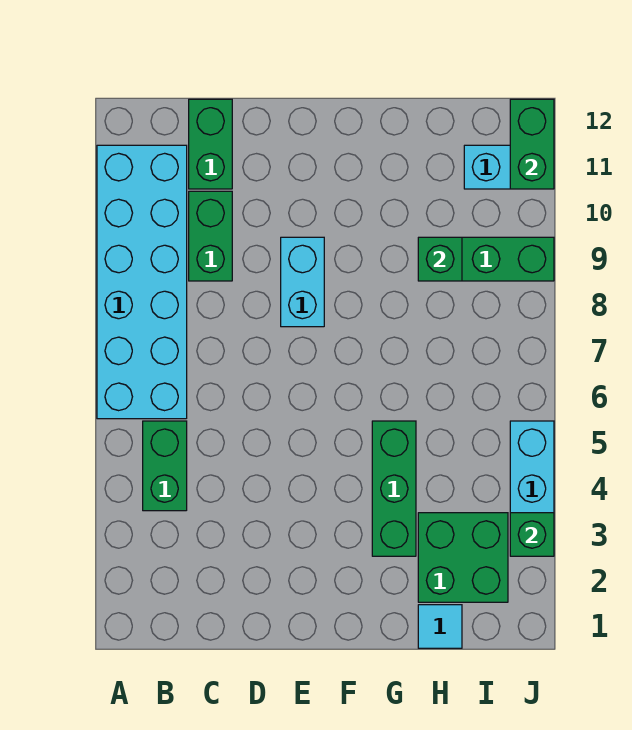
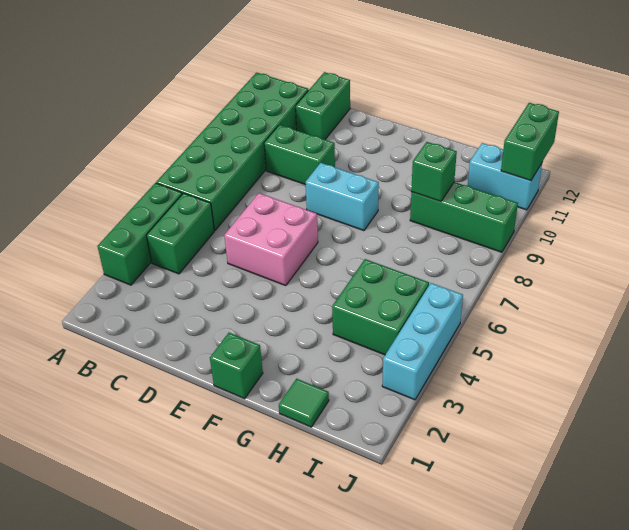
cyan brick A6:B11 level 1 -> green brick A6:B11 level 1
green brick C9:C10 level 1 -> green brick C9:D9 level 1
none -> pink brick D5:E6 level 1
cyan brick E8:E9 level 1 -> cyan brick E8:F8 level 1
green brick G3:G5 level 1 -> green brick A3:A5 level 1
cyan tile H1 level 1 -> green tile H1 level 1
green brick H2:I3 level 1 -> green brick H4:I5 level 1
green brick J3 level 2 -> green brick F1 level 1

